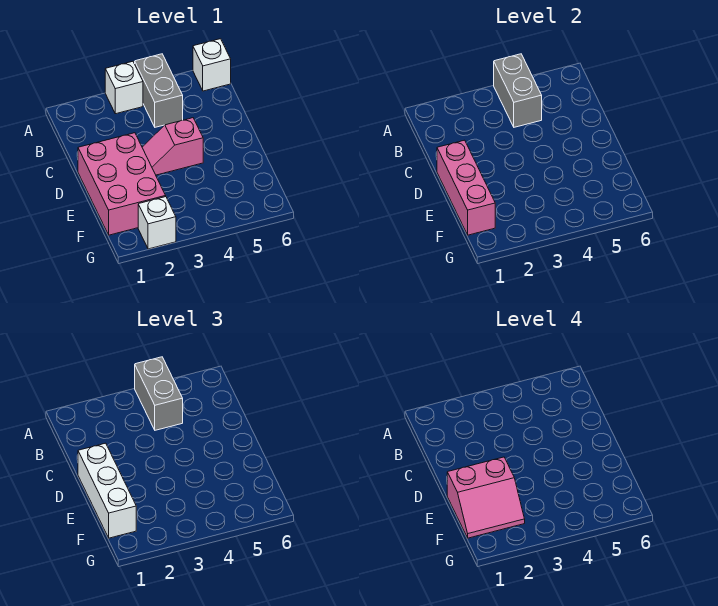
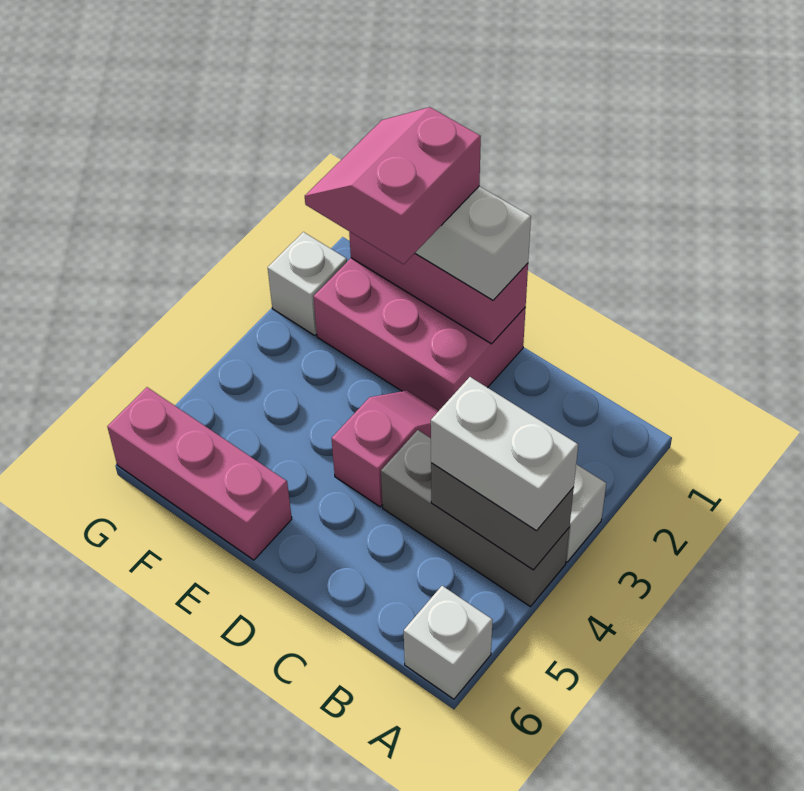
grey brick A4:B4 level 1 -> grey brick A4:C4 level 1
grey brick A4:B4 level 3 -> white brick A4:B4 level 3
none -> pink brick E6:G6 level 1

